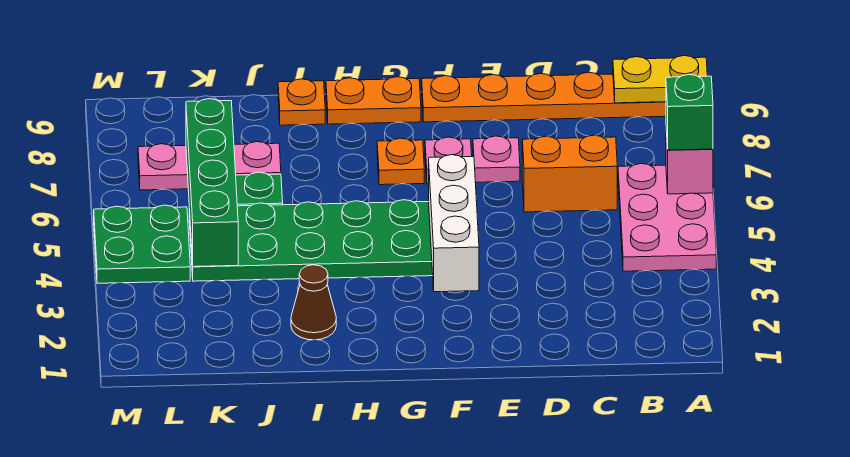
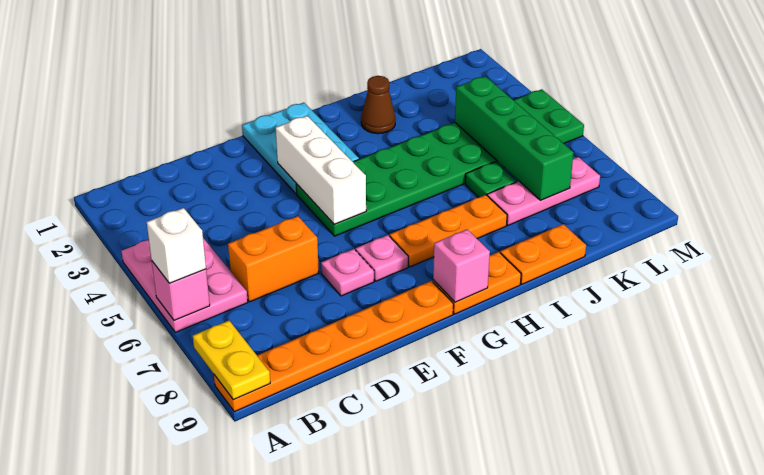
green brick A6 level 3 -> white brick A6 level 3
yellow plate A9:B9 level 2 -> yellow plate A8:A9 level 2
none -> cyan plate F1:G3 level 1
orange plate G7 level 1 -> orange plate G7:I7 level 1
none -> pink brick G9 level 2
orange plate I9 level 1 -> orange plate I9:J9 level 1

